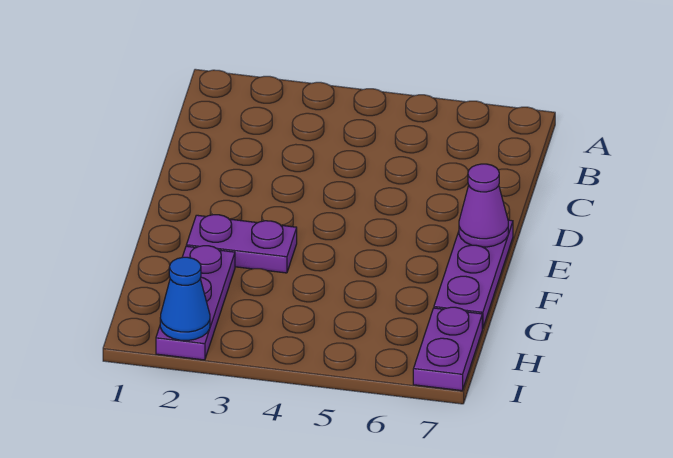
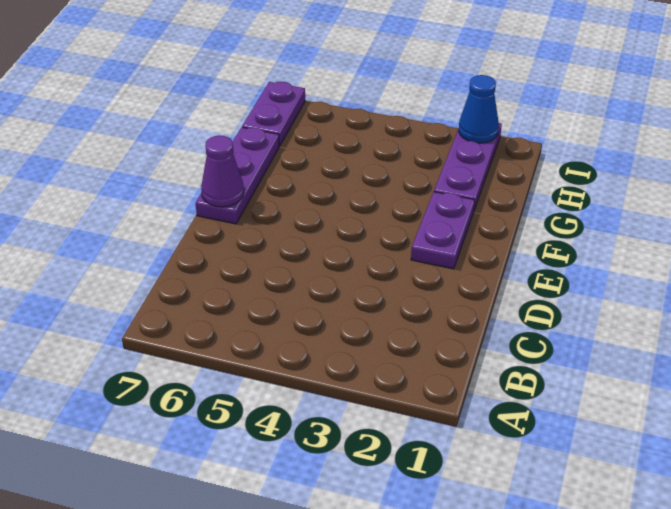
purple plate F2:F3 level 1 -> purple plate E2:F2 level 1

